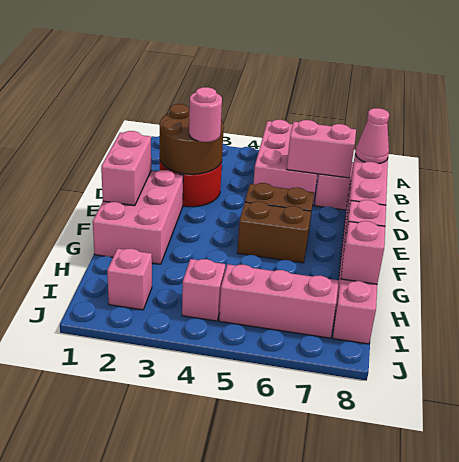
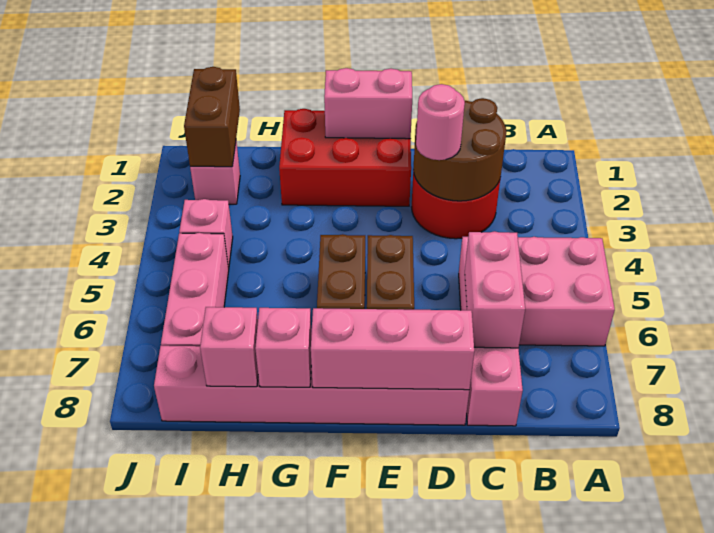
pink cone D8 level 3 -> none
pink brick E1:G2 level 1 -> red brick E1:G2 level 1
none -> brown brick I1:I2 level 2

